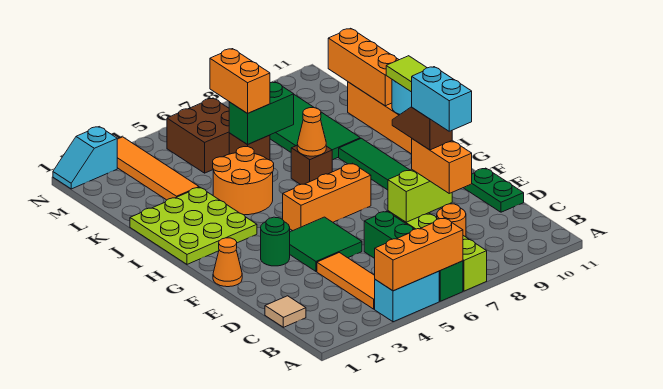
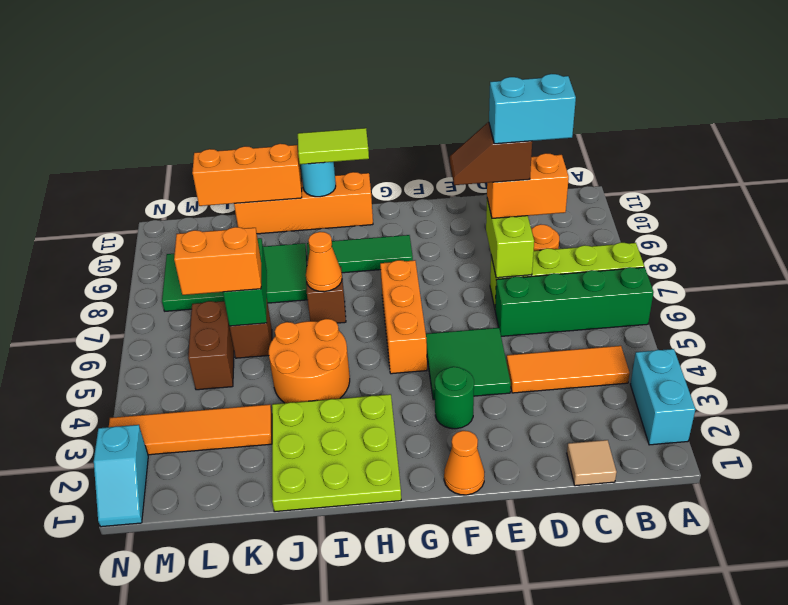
cyan brick A4:A5 level 1 -> cyan brick A2:A3 level 1
orange brick A4:A6 level 2 -> none
green plate D11:E11 level 1 -> none
brown brick L5:M6 level 1 -> brown brick L5:L6 level 1

